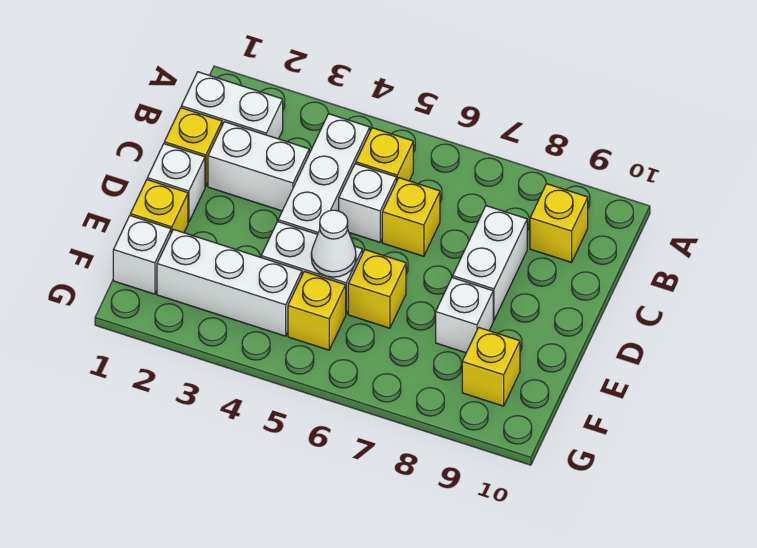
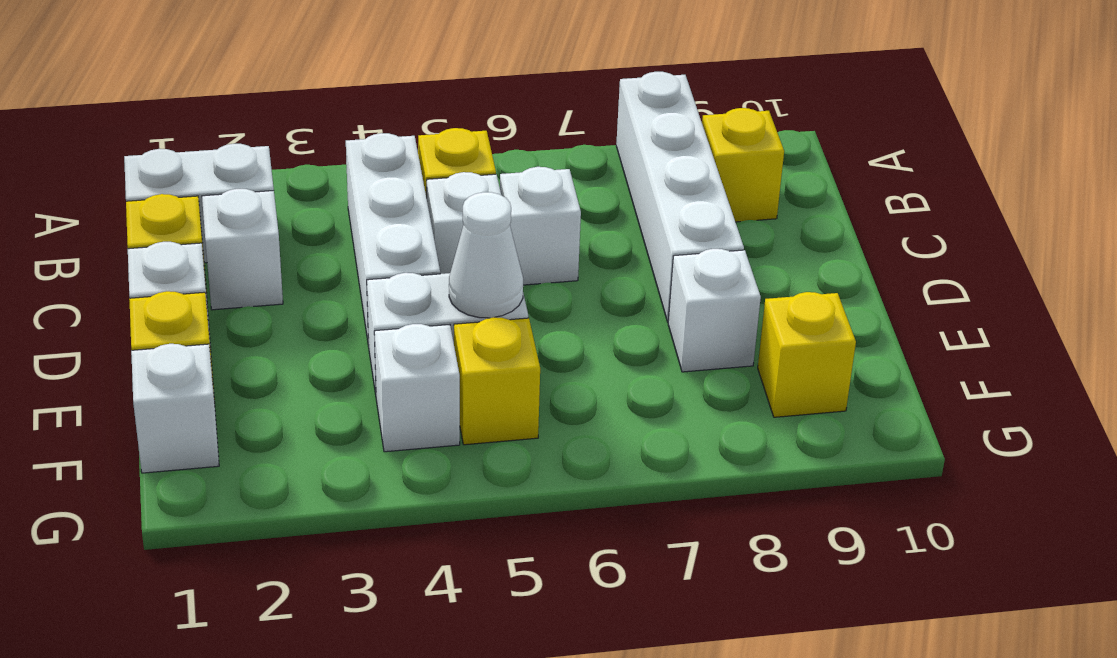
white brick C2:C3 level 1 -> white brick C2 level 1
yellow brick C6 level 1 -> white brick C6 level 1
white brick C8:D8 level 1 -> white brick A8:D8 level 1
yellow brick E6 level 1 -> none
white brick F2:F4 level 1 -> white brick F4 level 1

